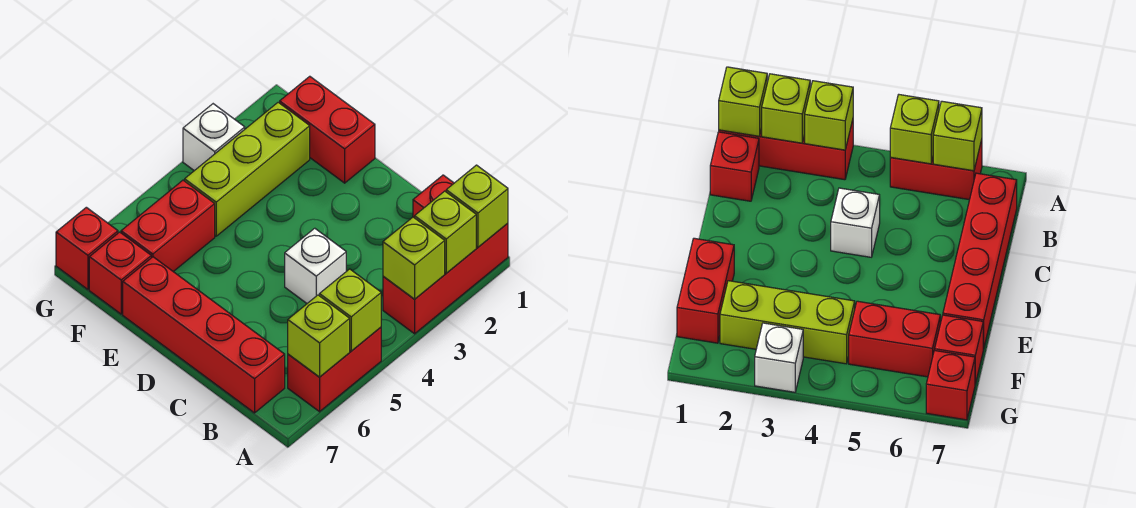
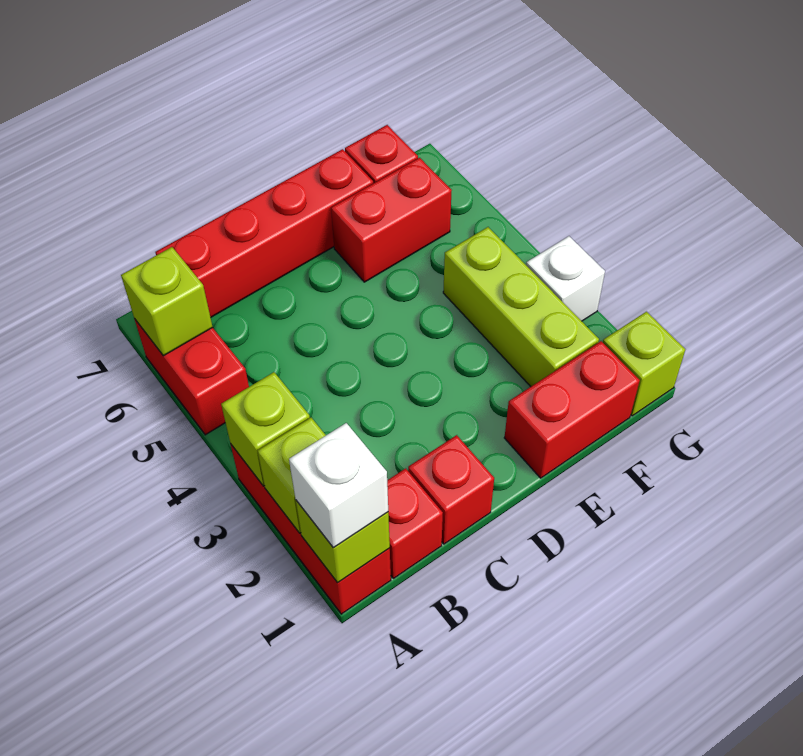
lime brick A5 level 2 -> lime brick G1 level 1
white brick C4 level 1 -> white brick A1 level 3
red brick F5:F6 level 1 -> red brick E6:F6 level 1
red brick G7 level 1 -> red brick C1 level 1

